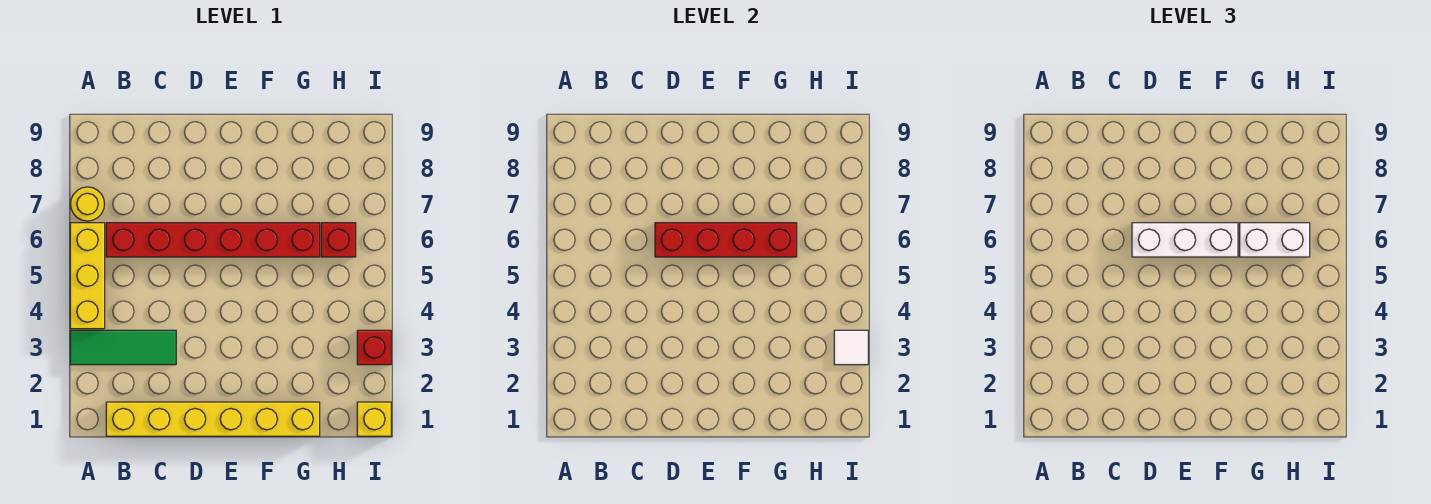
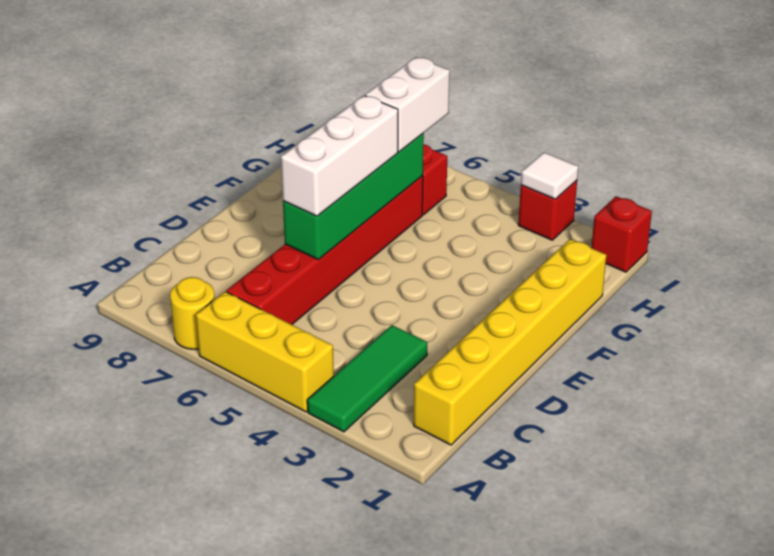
red brick D6:G6 level 2 -> green brick D6:G6 level 2
yellow brick I1 level 1 -> red brick I1 level 1

